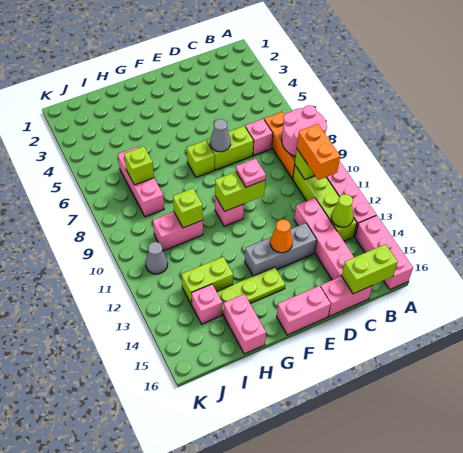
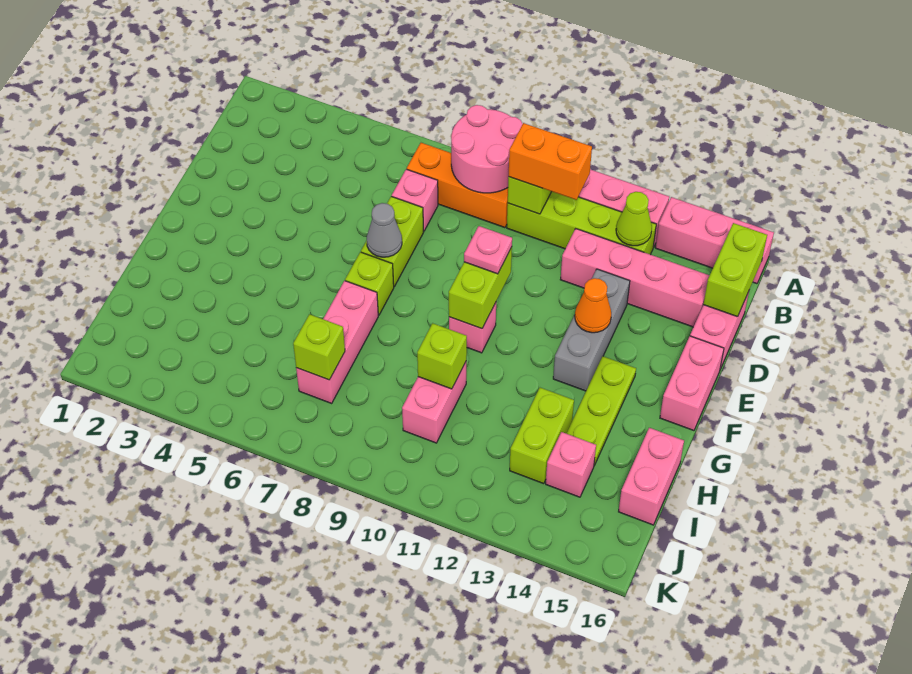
pink brick H15:H16 level 1 -> pink brick H16:I16 level 1
pink brick I6:I8 level 1 -> pink brick G7:I7 level 1
grey cone J11 level 1 -> none

